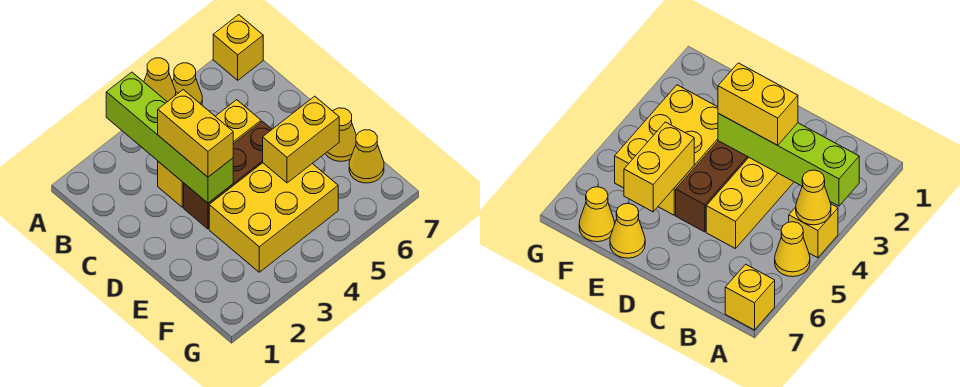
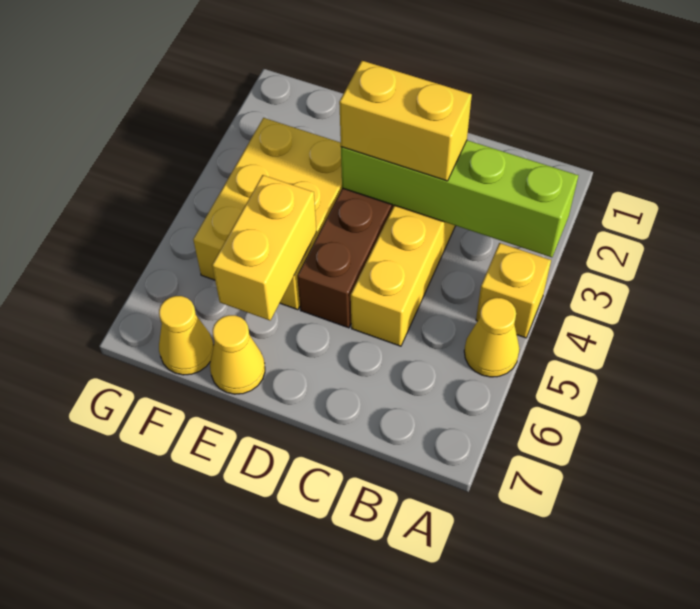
yellow cone A4 level 2 -> none
yellow brick A7 level 1 -> none

